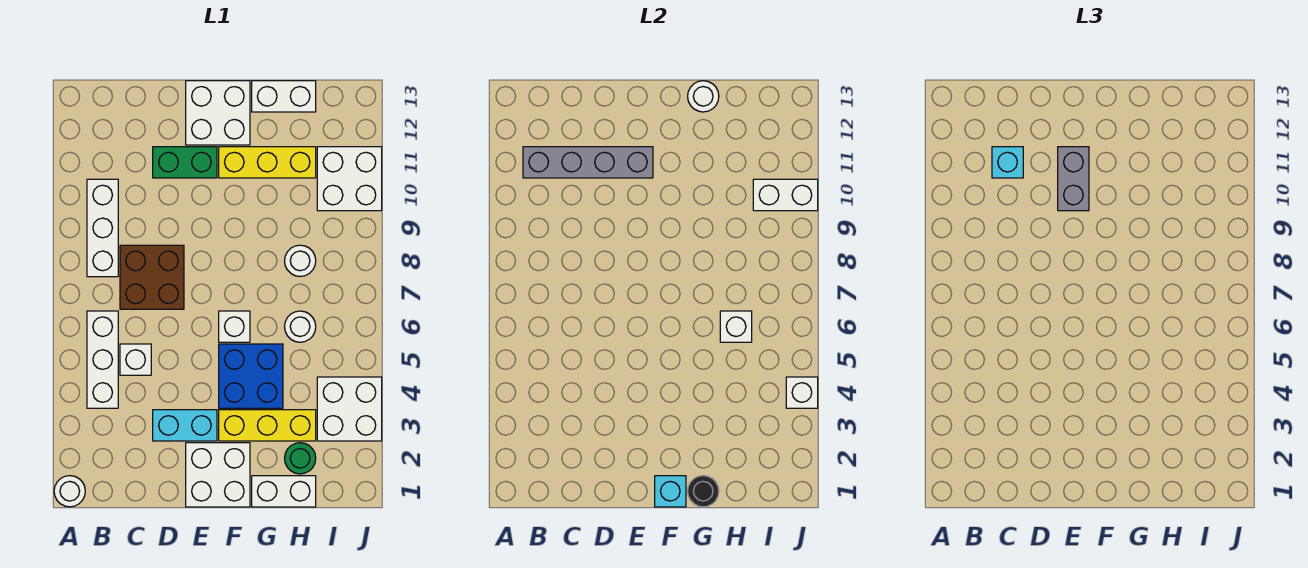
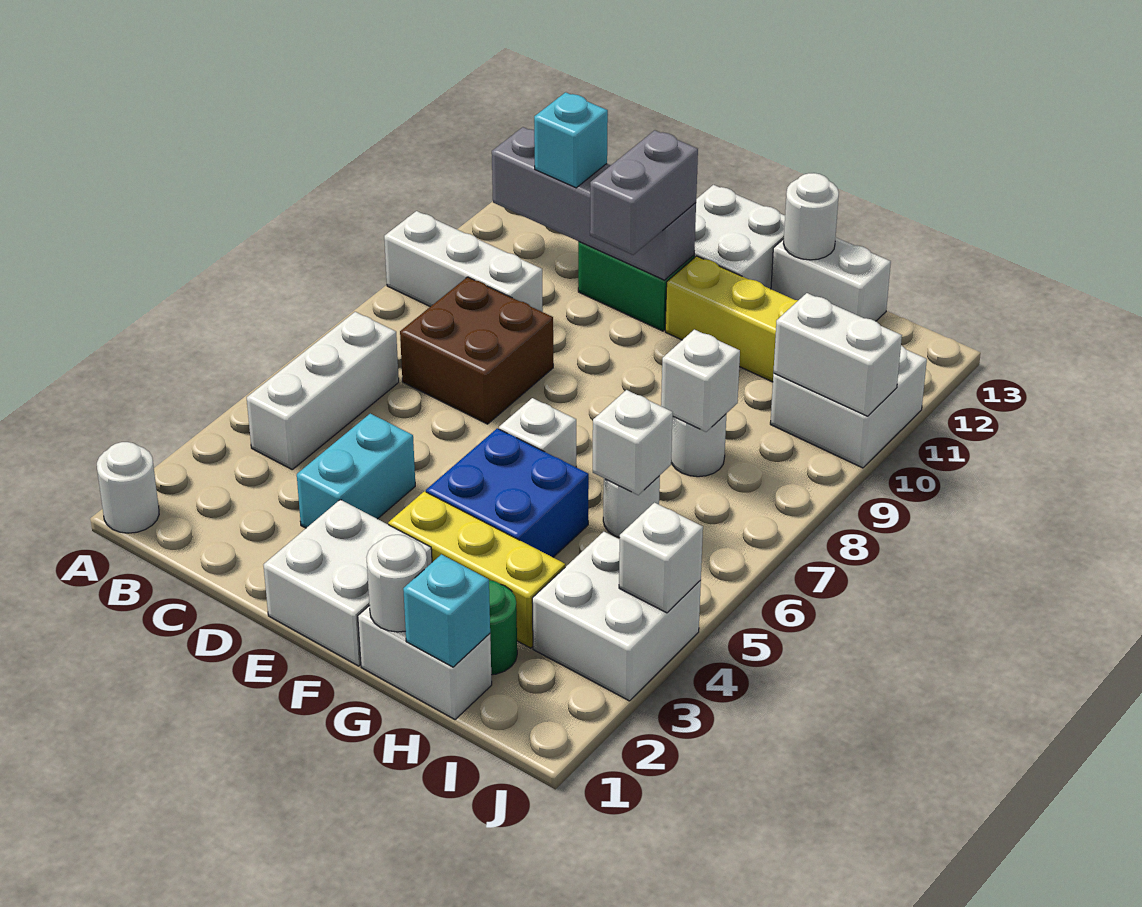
white brick B8:B10 level 1 -> white brick A9:C9 level 1
white brick C5 level 1 -> white brick H8 level 2
cyan brick D3:E3 level 1 -> cyan brick D3:D4 level 1
cyan brick F1 level 2 -> cyan brick H1 level 2
black round brick G1 level 2 -> white round brick G1 level 2

